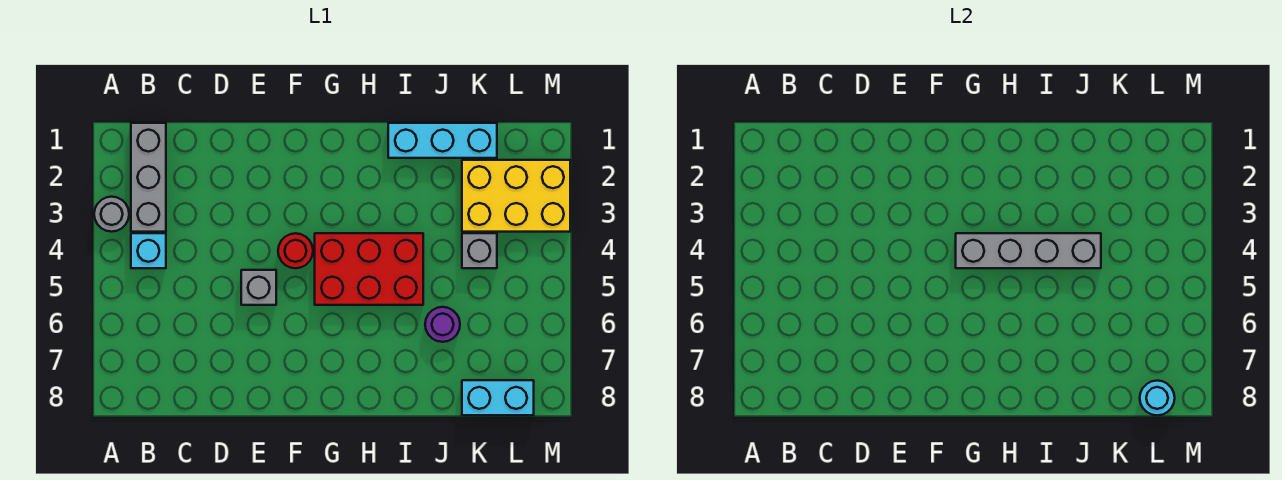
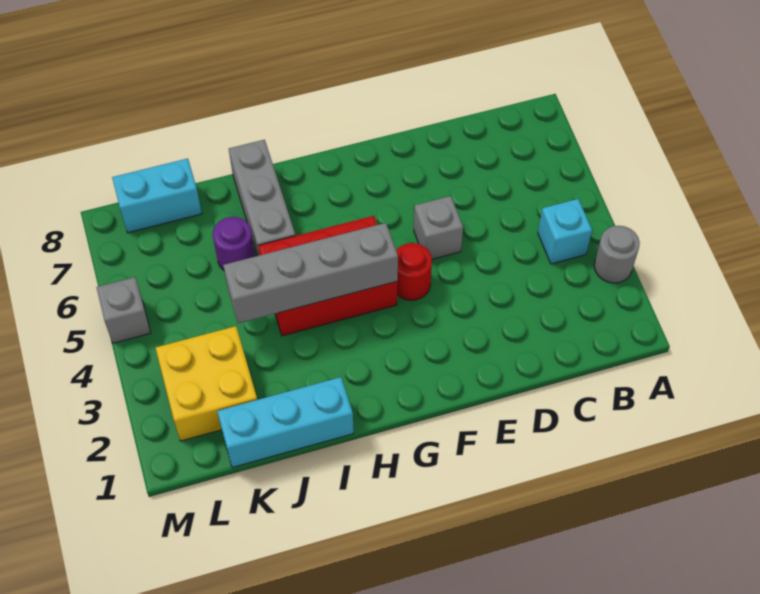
grey brick B1:B3 level 1 -> grey brick I6:I8 level 1
yellow brick K2:M3 level 1 -> yellow brick K2:L3 level 1
grey brick K4 level 1 -> grey brick M5 level 1
cyan round brick L8 level 2 -> none

